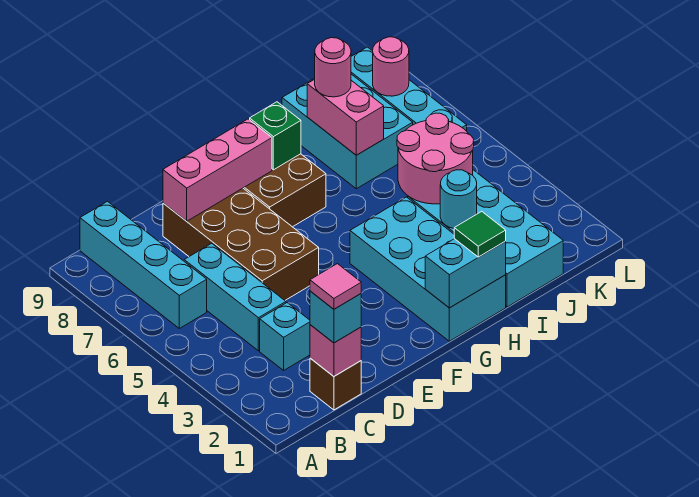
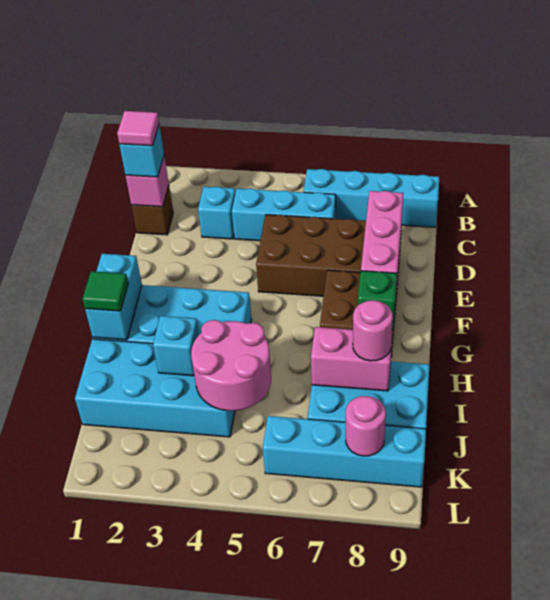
cyan round brick I3 level 2 -> cyan brick I3 level 2

